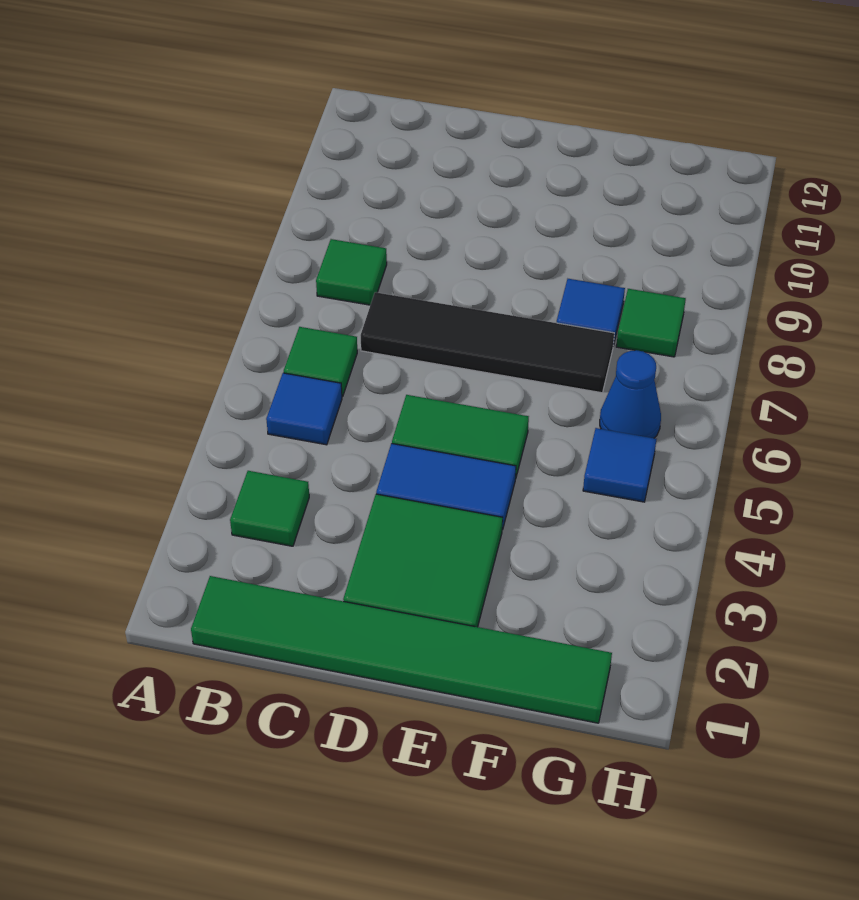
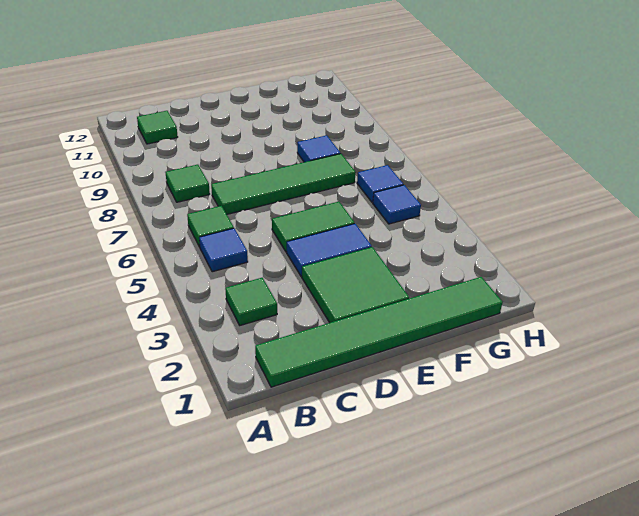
black tile C7:F7 level 1 -> green tile C7:F7 level 1
blue cone G6 level 1 -> blue tile G6 level 1
green tile G8 level 1 -> green tile B11 level 1

